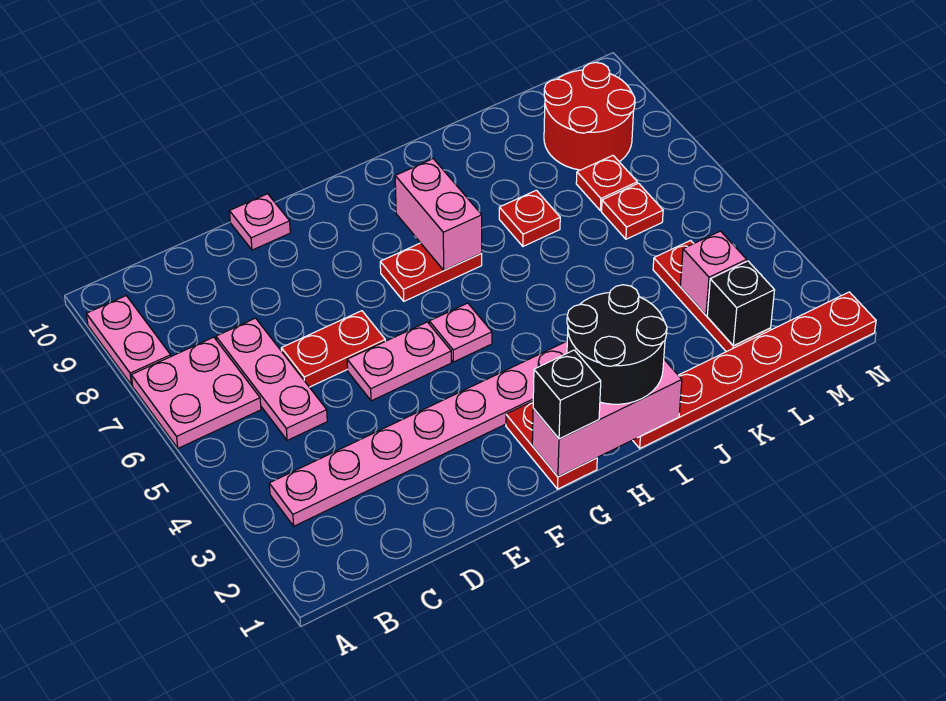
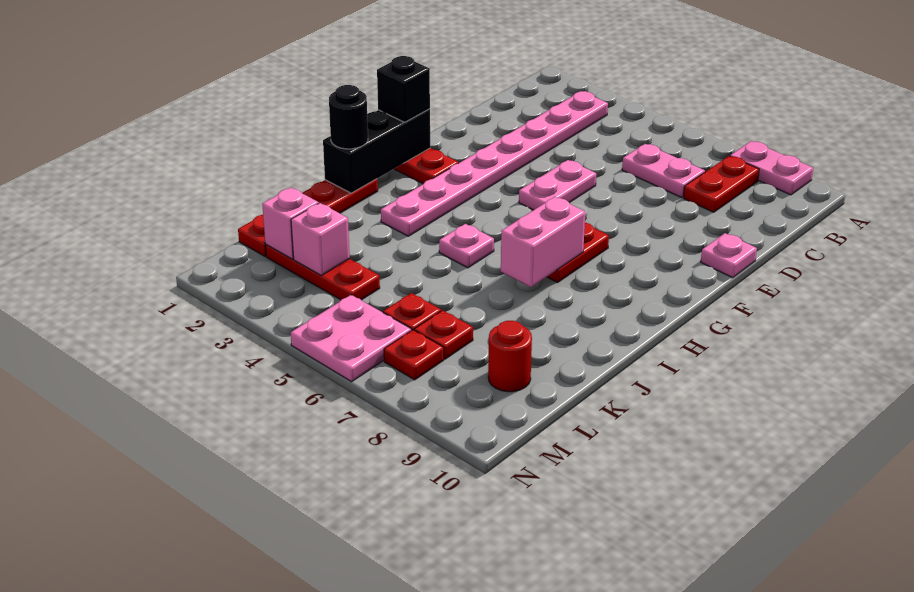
pink plate A6:B7 level 1 -> pink plate M5:N6 level 1
pink plate C5:C7 level 1 -> pink plate C6:C7 level 1
red plate D6:E6 level 1 -> red plate B8:C8 level 1
pink brick G1:I1 level 2 -> black brick G1:I1 level 2
pink plate G5 level 1 -> pink plate I5 level 1
black round brick H1:I2 level 3 -> black round brick I1 level 3
pink brick H7:H8 level 2 -> pink brick H7:I7 level 2
red plate I1:N1 level 1 -> red plate I1:L1 level 1
red plate J7 level 1 -> red plate M7 level 1
black brick L2 level 2 -> pink brick L2 level 2
red round brick L8:M9 level 1 -> red round brick L9 level 1

